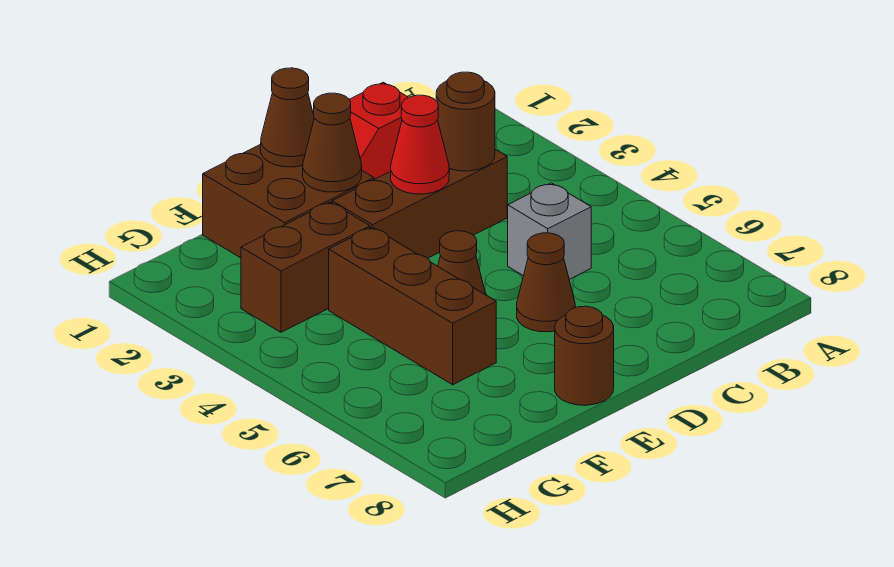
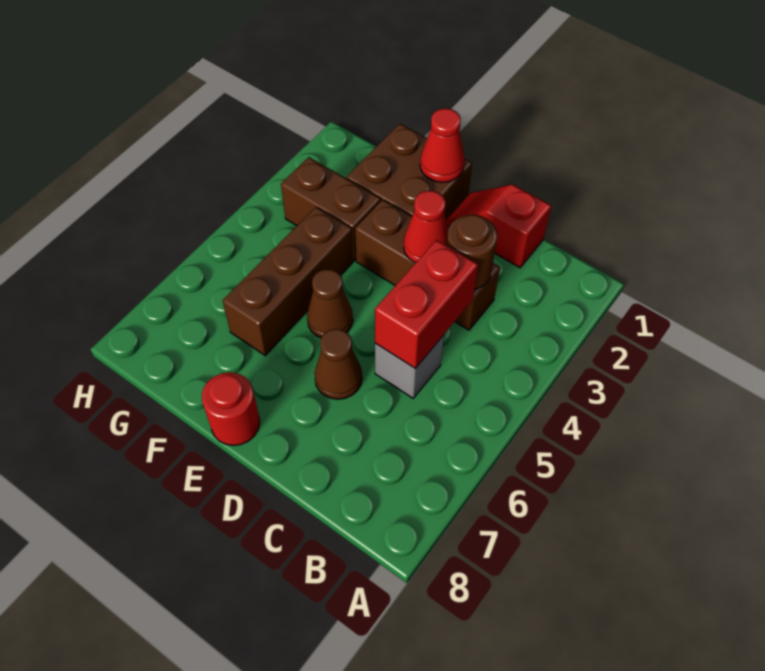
none -> red brick C4:C5 level 2
brown cone E1 level 2 -> red cone E1 level 2
brown cone E2 level 2 -> none
brown round brick E8 level 1 -> red round brick E8 level 1

